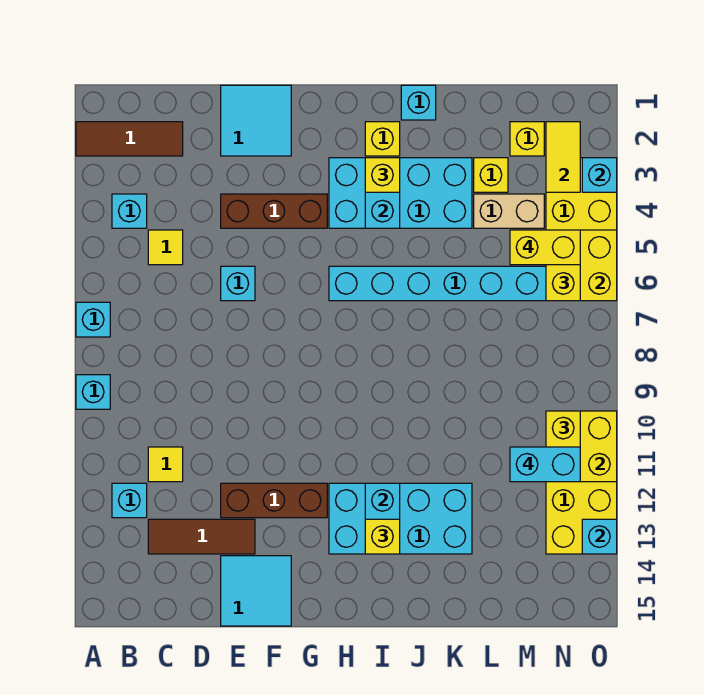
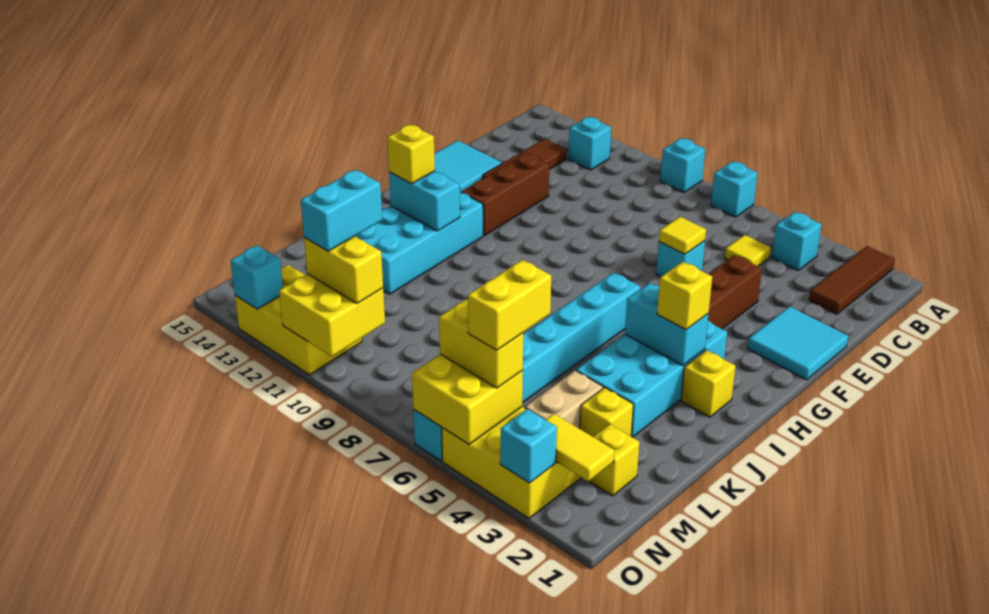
yellow tile C11 level 1 -> yellow tile E6 level 2
cyan brick J1 level 1 -> none

